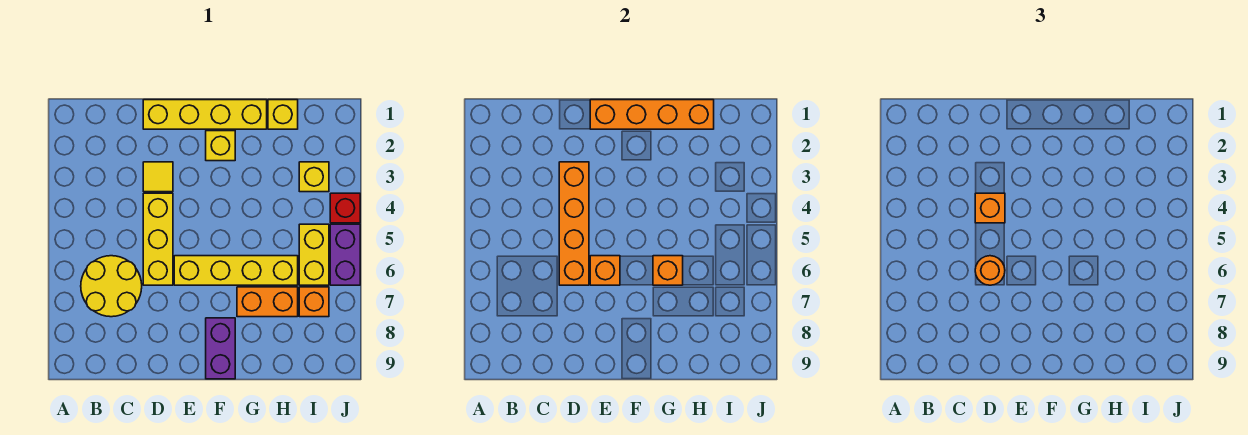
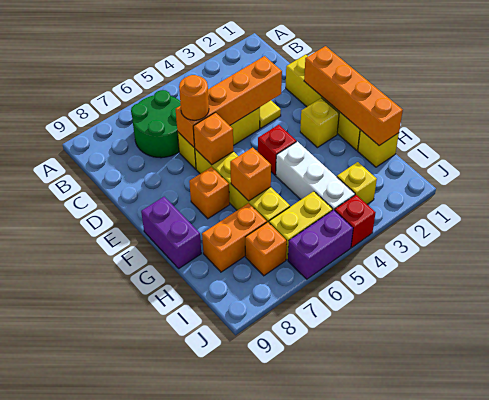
yellow round brick B6:C7 level 1 -> green round brick B6:C7 level 1
orange brick D4 level 3 -> orange brick F7 level 1
none -> red brick F4 level 1
purple brick F8:F9 level 1 -> purple brick F9:G9 level 1
none -> white brick G4:I4 level 1
orange brick G7:H7 level 1 -> orange brick H7:H8 level 1

